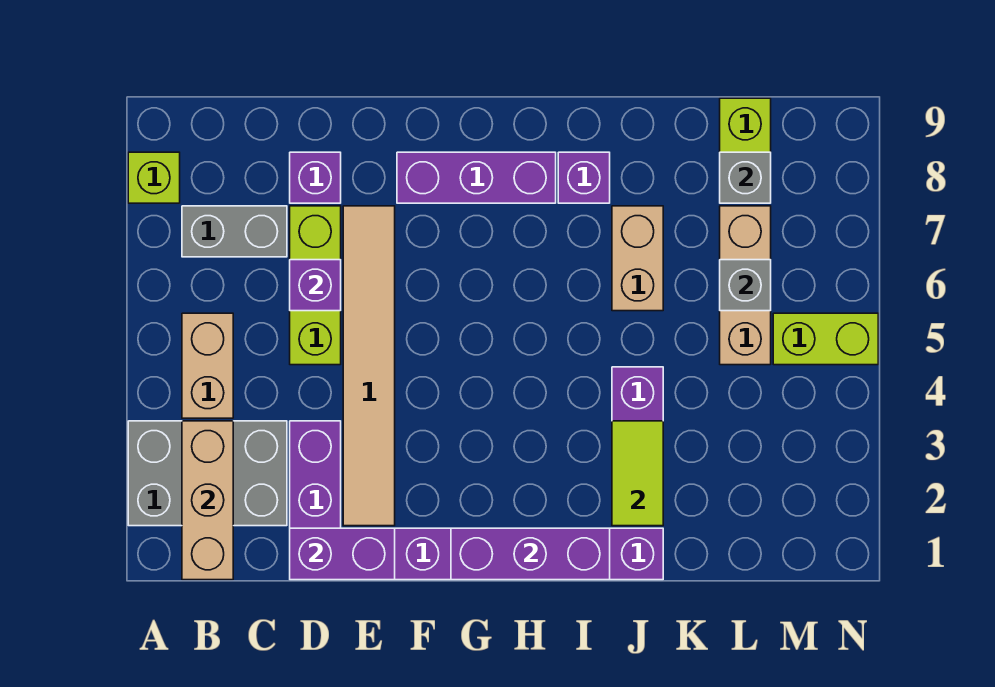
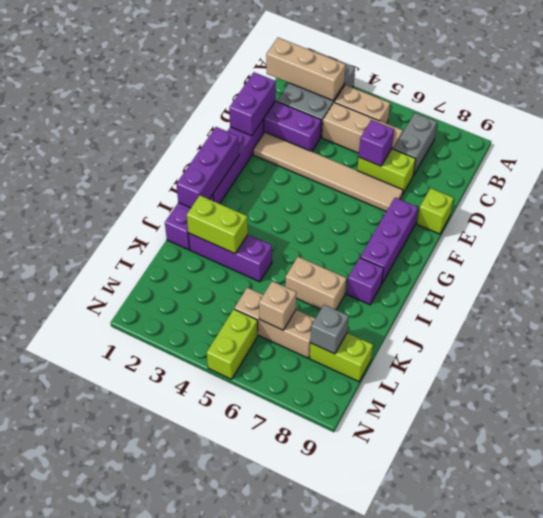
lime brick A8 level 1 -> lime brick E9 level 1
none -> tan brick C4:C6 level 1
lime brick D5:D7 level 1 -> lime brick D6:D7 level 1
purple brick D8 level 1 -> none
lime tile J2:J3 level 2 -> lime brick J2:J3 level 2
grey brick L6 level 2 -> tan brick L6 level 2

